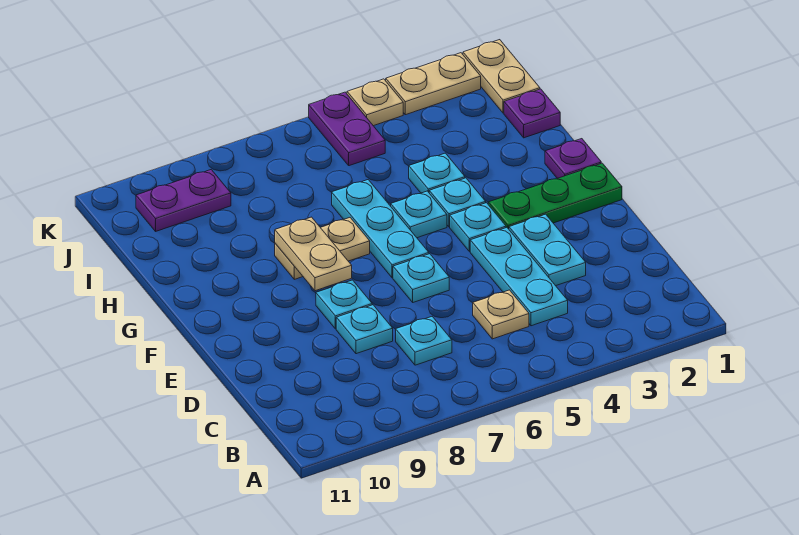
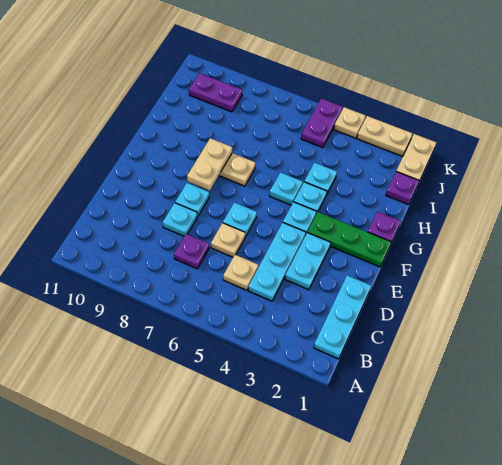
cyan plate C7 level 1 -> purple plate C7 level 1
none -> tan plate D6 level 1
cyan plate F6:H6 level 1 -> cyan plate B1:D1 level 1

